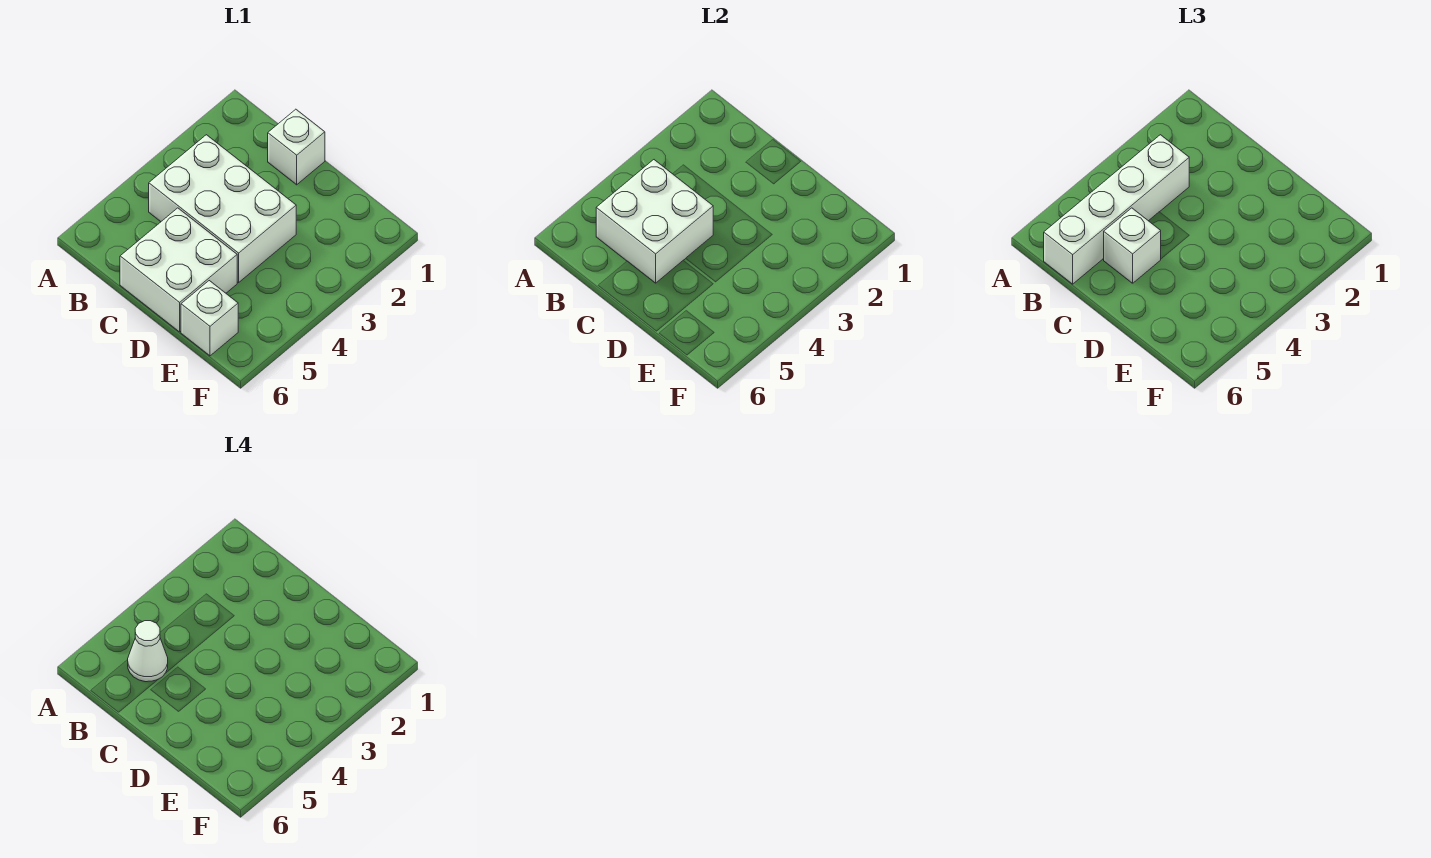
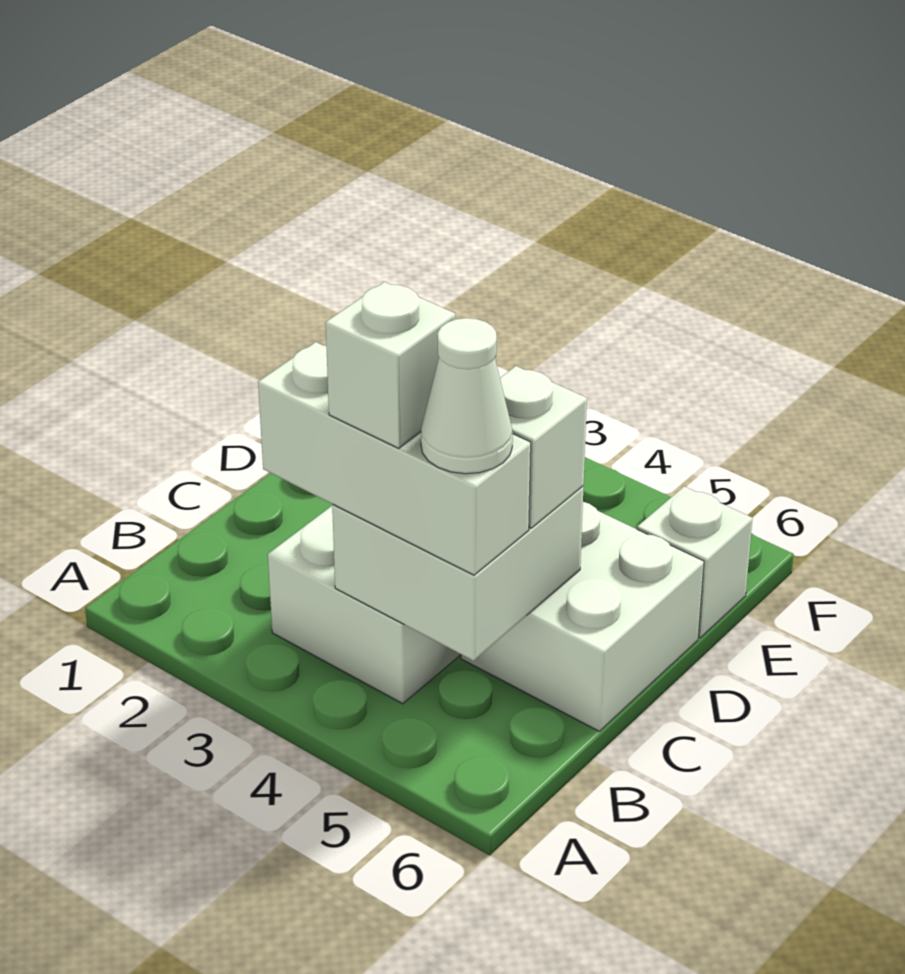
white brick B3:B6 level 3 -> white brick B3:B5 level 3
white brick C1 level 1 -> white brick B4 level 4

